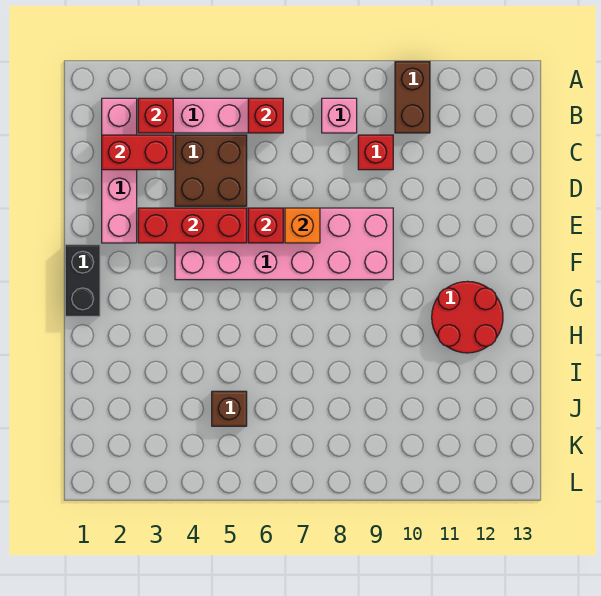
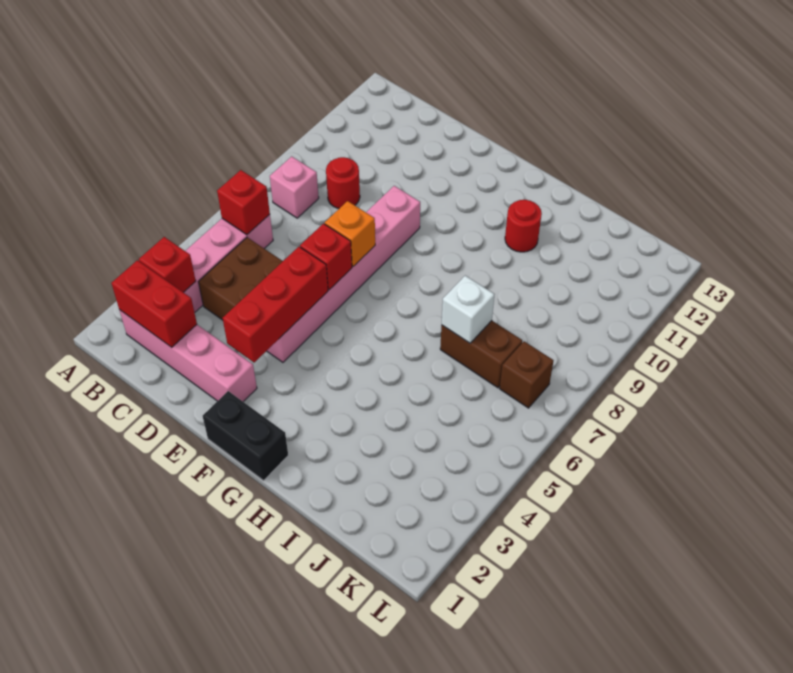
brown brick A10:B10 level 1 -> brown brick I7:J7 level 1
red brick C2:C3 level 2 -> red brick B2:C2 level 2
red brick C9 level 1 -> red round brick C9 level 1
pink brick E4:F9 level 1 -> pink brick E4:E9 level 1
red round brick G11:H12 level 1 -> red round brick H11 level 1
none -> white brick I7 level 2
brown brick J5 level 1 -> brown brick K7 level 1

